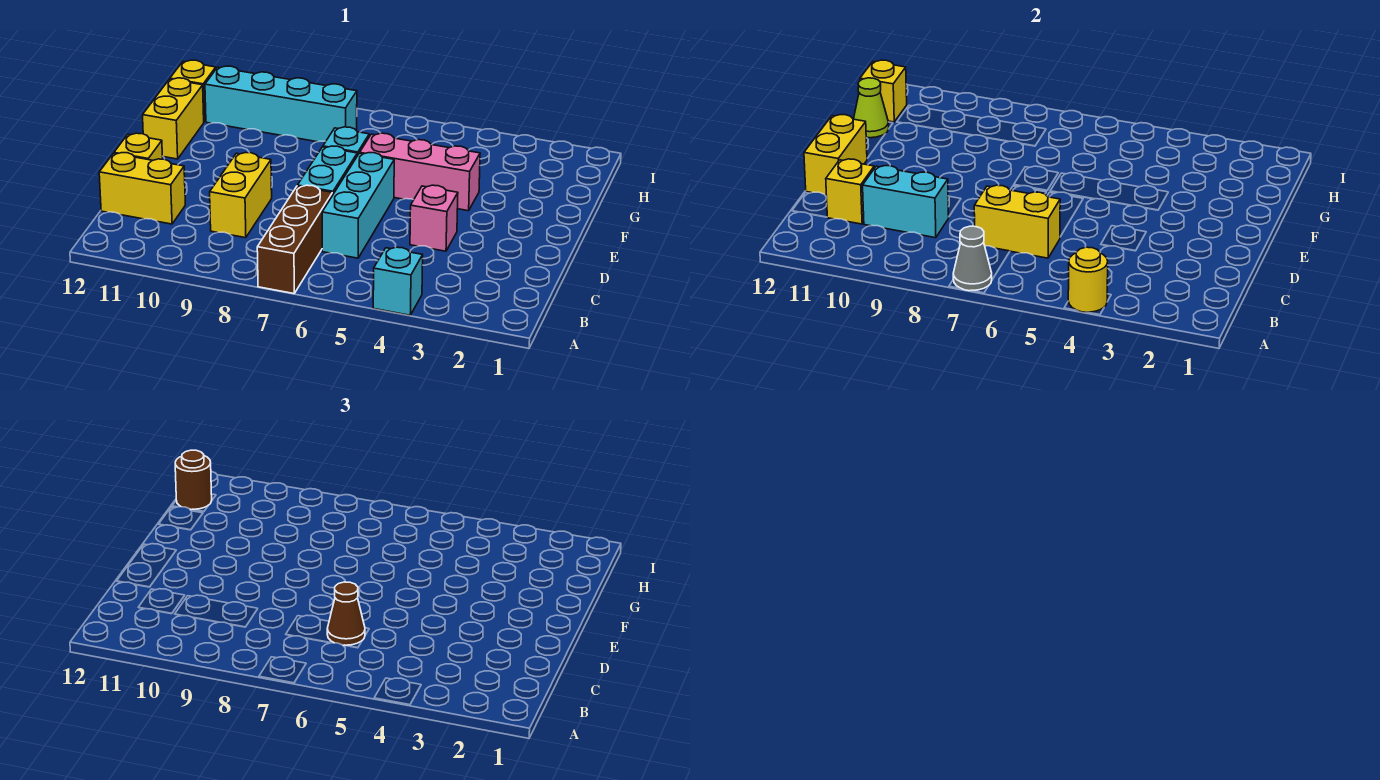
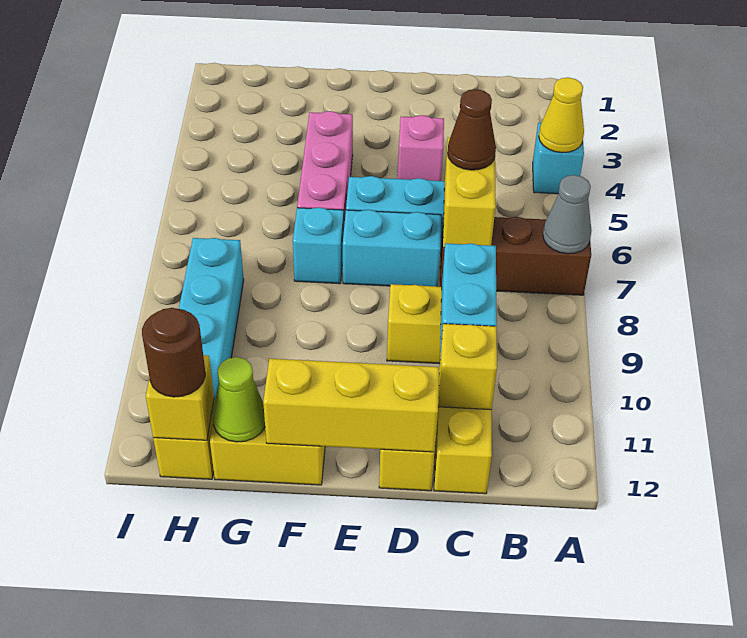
yellow round brick A4 level 2 -> yellow cone A4 level 2
yellow brick D12:E12 level 2 -> yellow brick D12:F12 level 2

